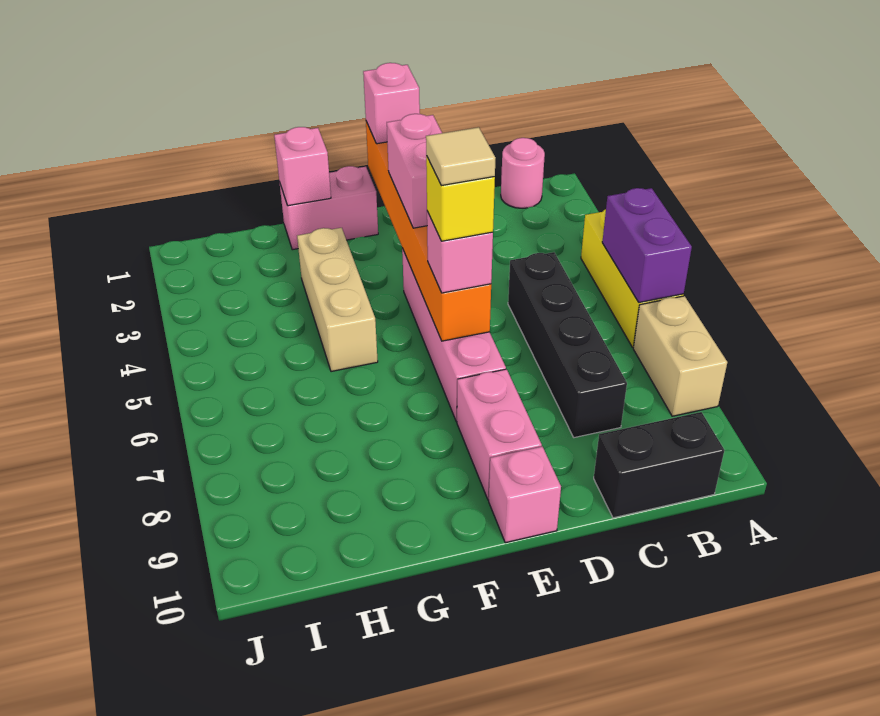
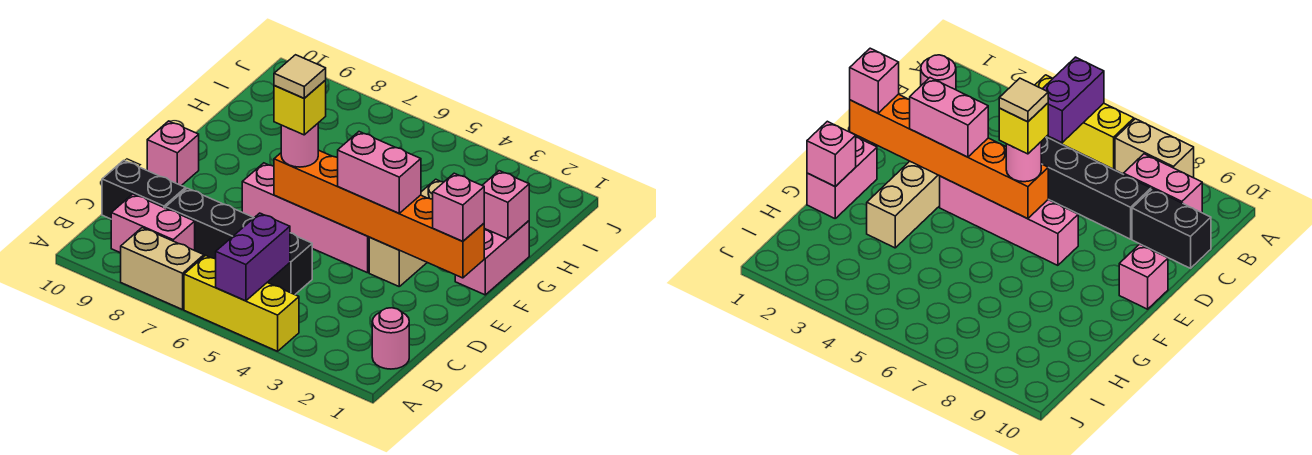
purple brick A5:A6 level 2 -> purple brick A5:B5 level 2
black brick B10:C10 level 1 -> black brick C9:C10 level 1
pink brick E6 level 3 -> pink round brick E6 level 3
pink brick E8:E9 level 1 -> pink brick B8:B9 level 1
tan brick G3:G5 level 1 -> tan brick E3:G3 level 1

